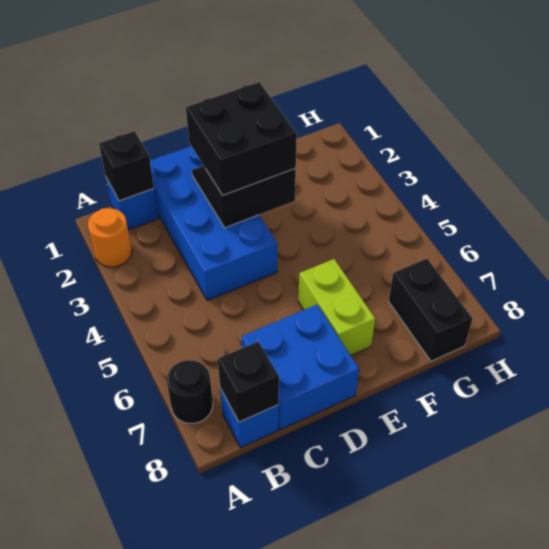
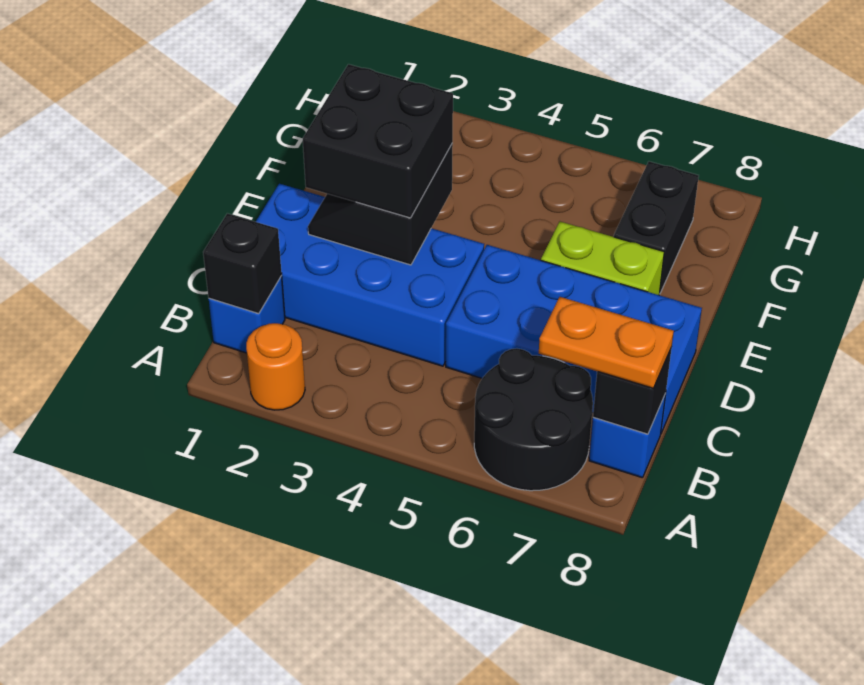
black round brick A7 level 1 -> black round brick A6:B7 level 1
none -> orange plate B7:B8 level 3
blue brick C7:D8 level 1 -> blue brick C5:D8 level 1
black brick G7:G8 level 1 -> black brick F7:G7 level 1

